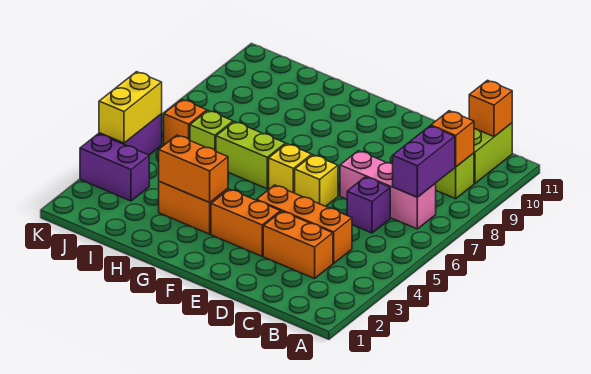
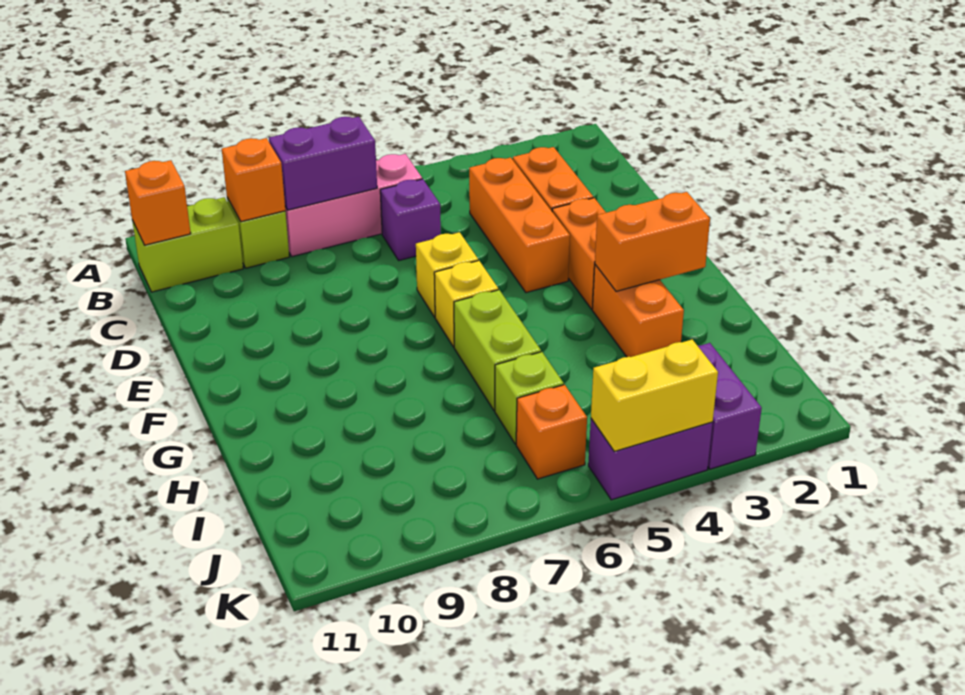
pink brick B7:D7 level 1 -> pink brick B6:B8 level 1
orange brick G3:H3 level 2 -> orange brick G2:G3 level 2

